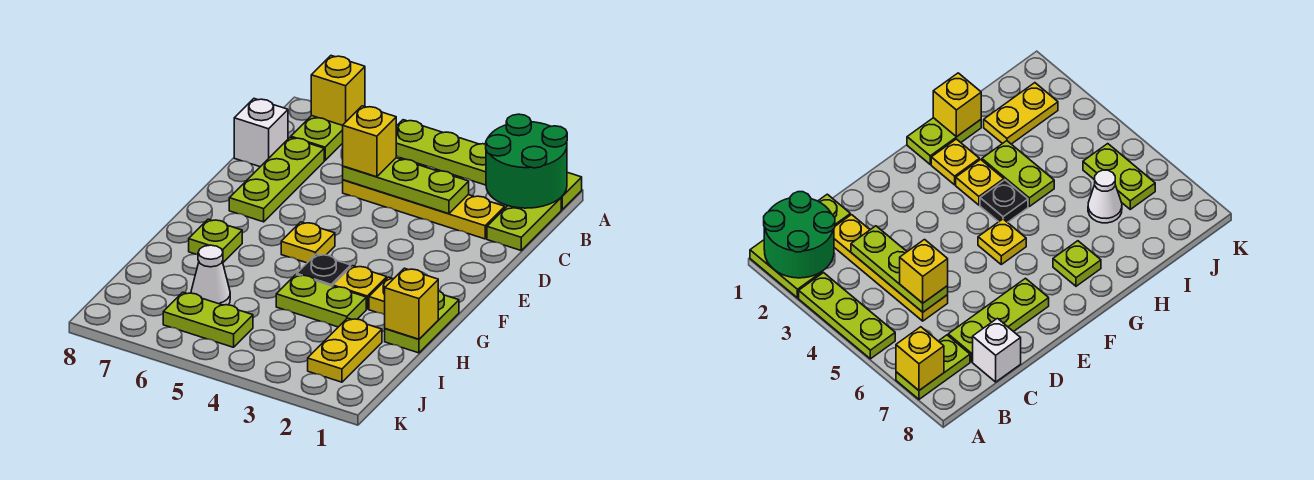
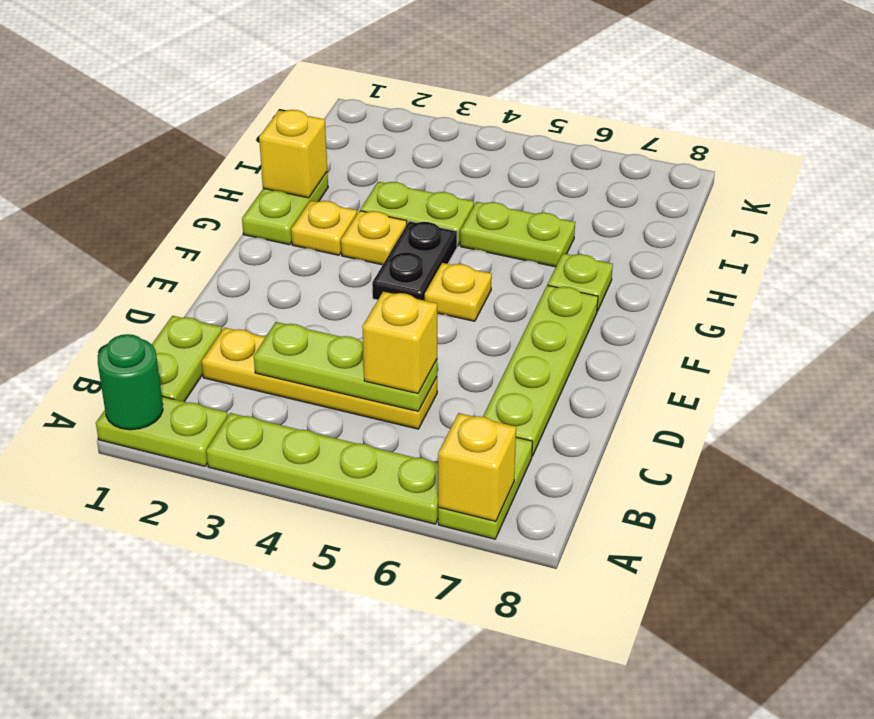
green round brick A1:B2 level 2 -> green round brick A1 level 2
lime plate A3:A5 level 1 -> lime plate A3:A6 level 1
lime plate C7:E7 level 1 -> lime plate C7:F7 level 1
white brick C8 level 1 -> none
black plate G4 level 1 -> black plate F4:G4 level 1
yellow plate I2:J2 level 1 -> none
white cone I6 level 1 -> none
lime plate J5:J6 level 1 -> lime plate H5:H6 level 1

